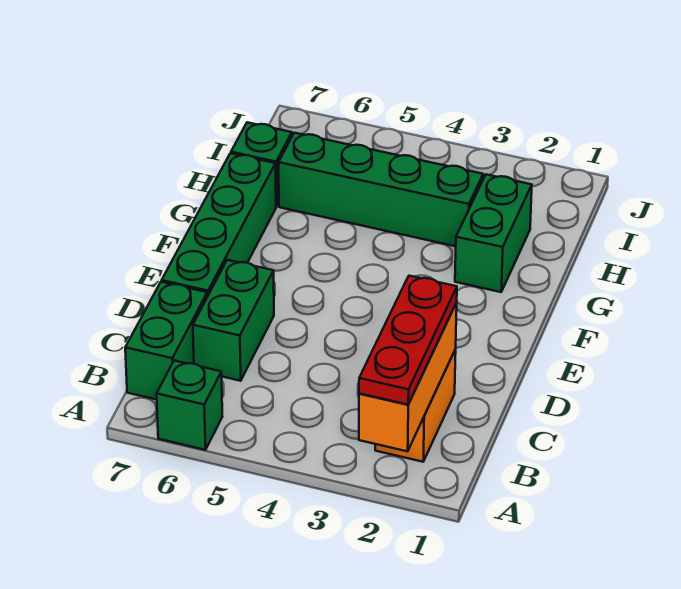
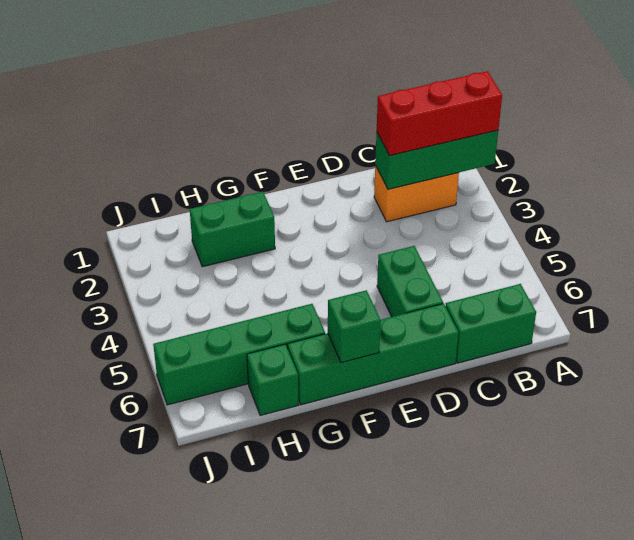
orange brick A2:C2 level 2 -> green brick A2:C2 level 2
red plate A2:C2 level 3 -> red brick A2:C2 level 3
green brick A6 level 1 -> green brick F7 level 2
green brick C6:D6 level 1 -> green brick D5:D6 level 1
green brick H3:H6 level 1 -> green brick G6:J6 level 1

